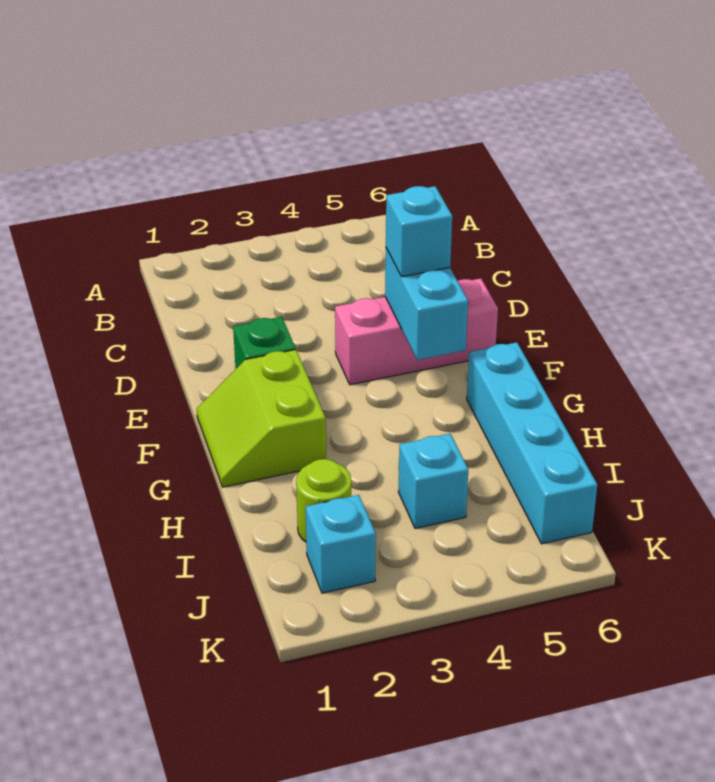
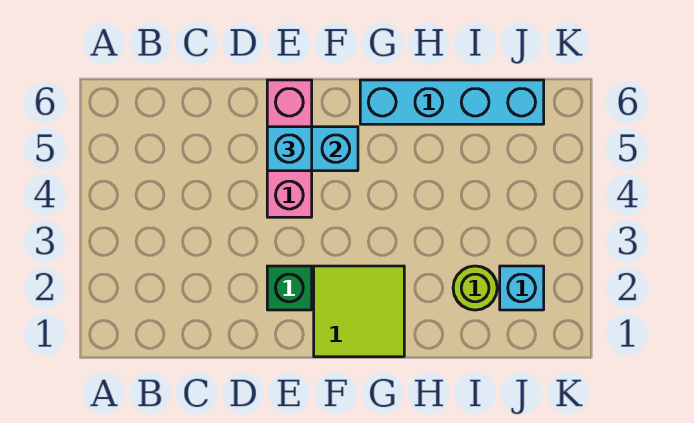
lime slope F1:G2 level 1 top 2 -> lime tile F1:G2 level 1
cyan brick I4 level 1 -> none

